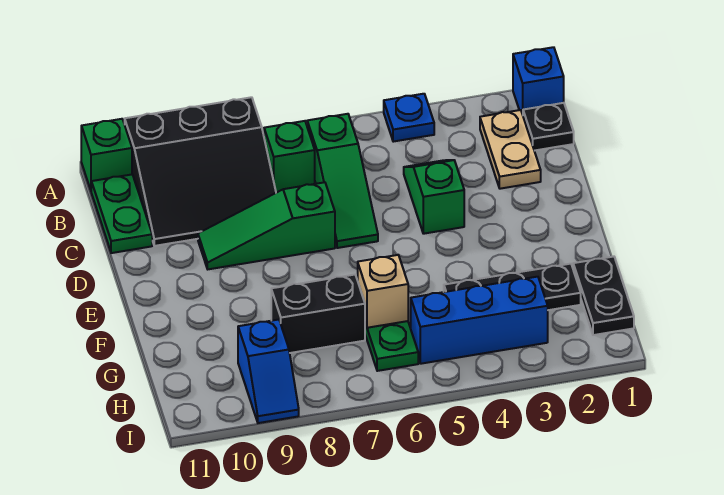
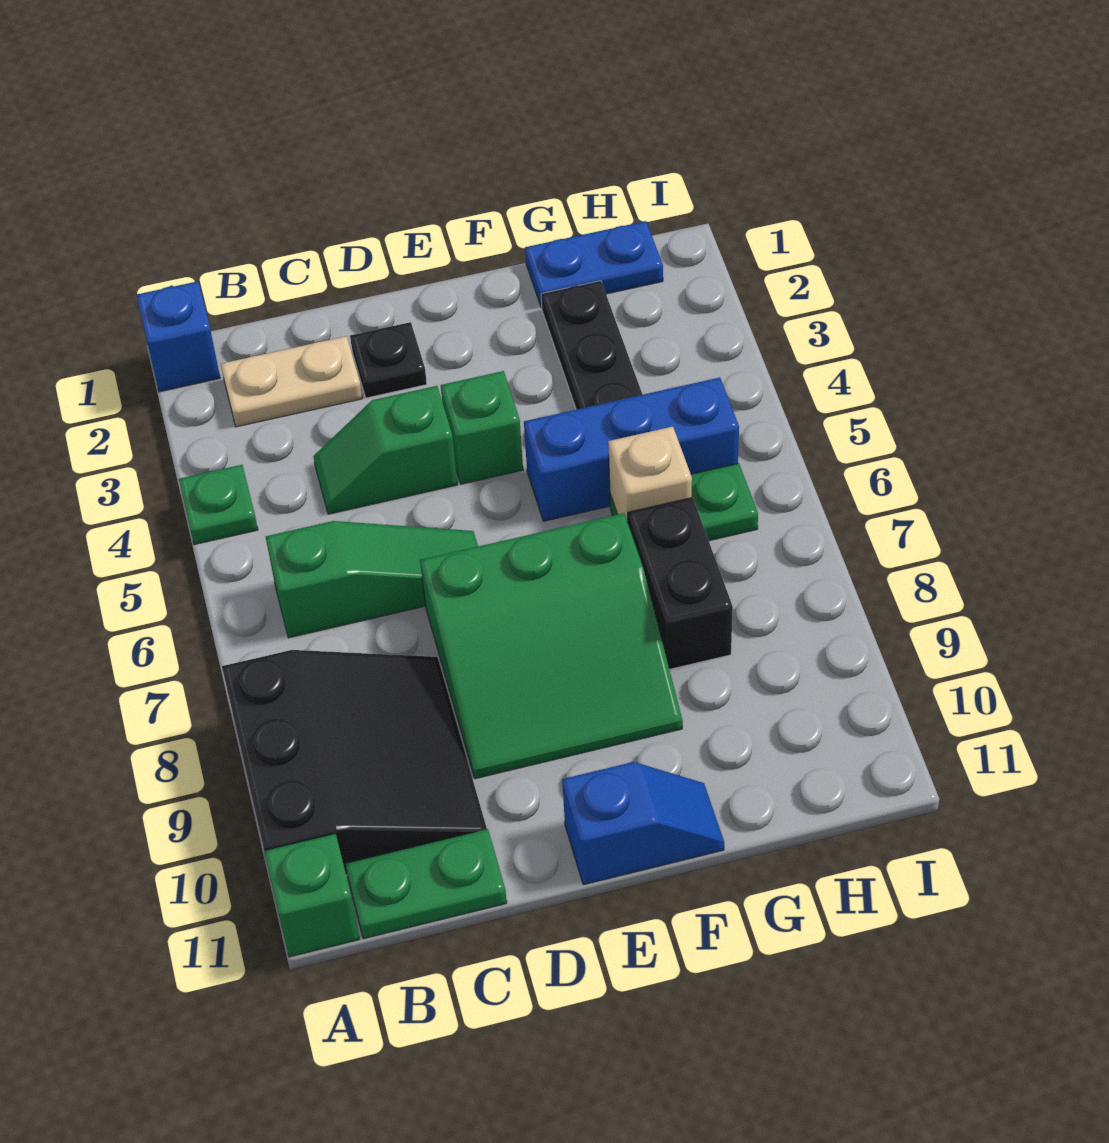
blue plate A4 level 1 -> green plate A4 level 1
black plate B1 level 1 -> black plate D2 level 1
green brick B7 level 1 -> green brick E4 level 1
green slope D7:D9 level 1 top 7 -> green slope D7:F9 level 1 top 7
black plate G1:H1 level 1 -> blue plate G1:H1 level 1
blue brick H3:H5 level 1 -> blue brick F5:H5 level 1
blue slope H9:I9 level 1 top H -> blue slope E11:F11 level 1 top E

